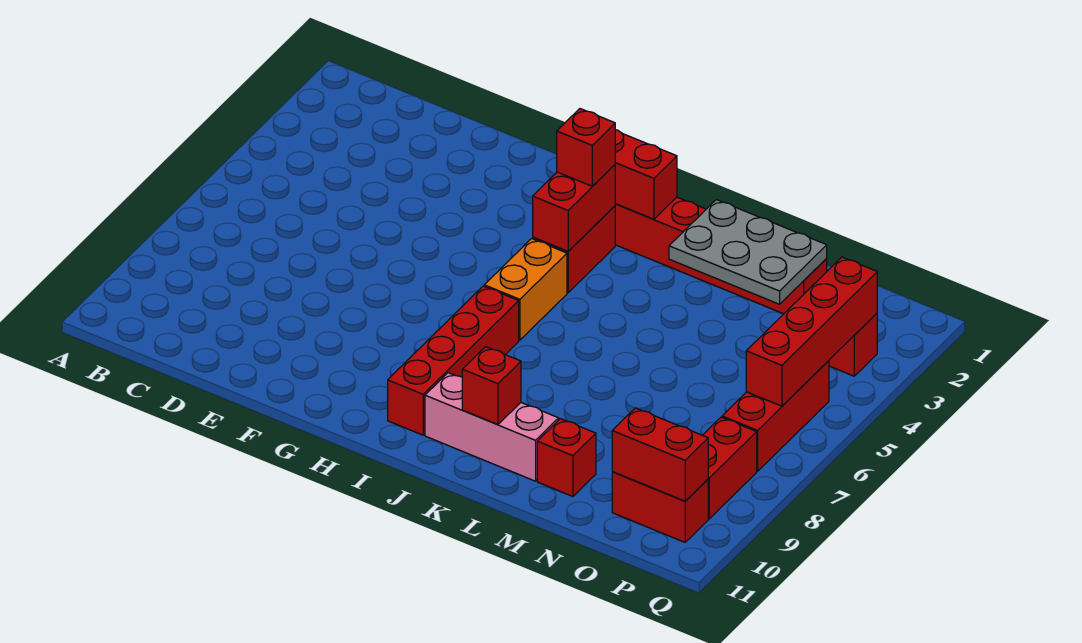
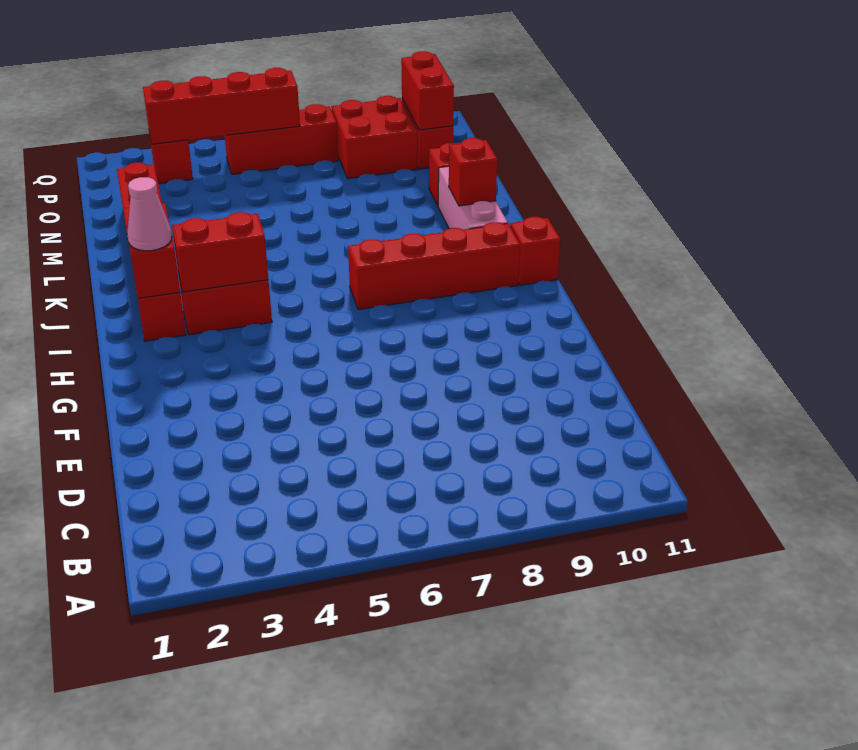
none -> pink cone I2 level 3
red brick I3 level 3 -> red brick I11 level 1
orange brick I5:I6 level 1 -> none
grey plate L2:N3 level 2 -> none
red brick P8:P9 level 1 -> red brick O8:P9 level 1

